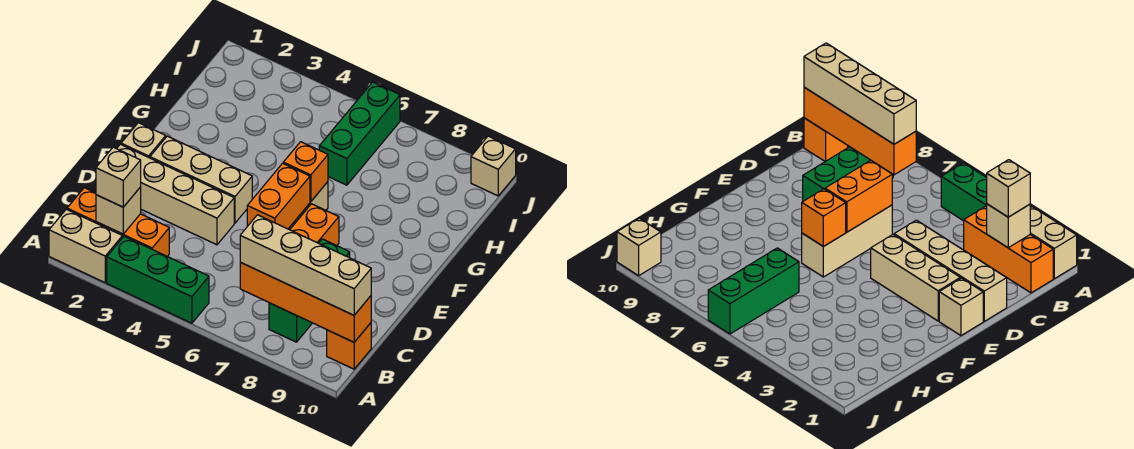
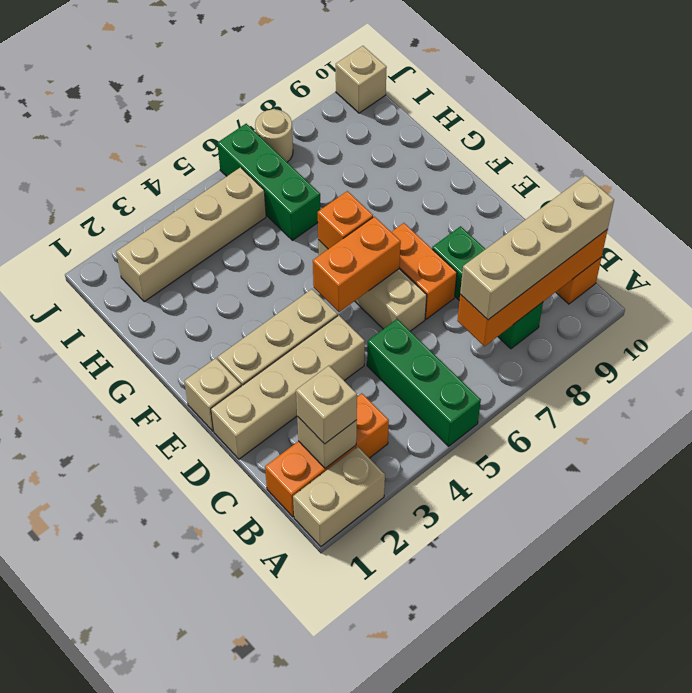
green brick A3:A5 level 1 -> green brick A5:C5 level 1
orange brick D6:E6 level 2 -> orange brick E5:E6 level 2
none -> tan brick I2:I5 level 1
none -> tan round brick J7 level 1

